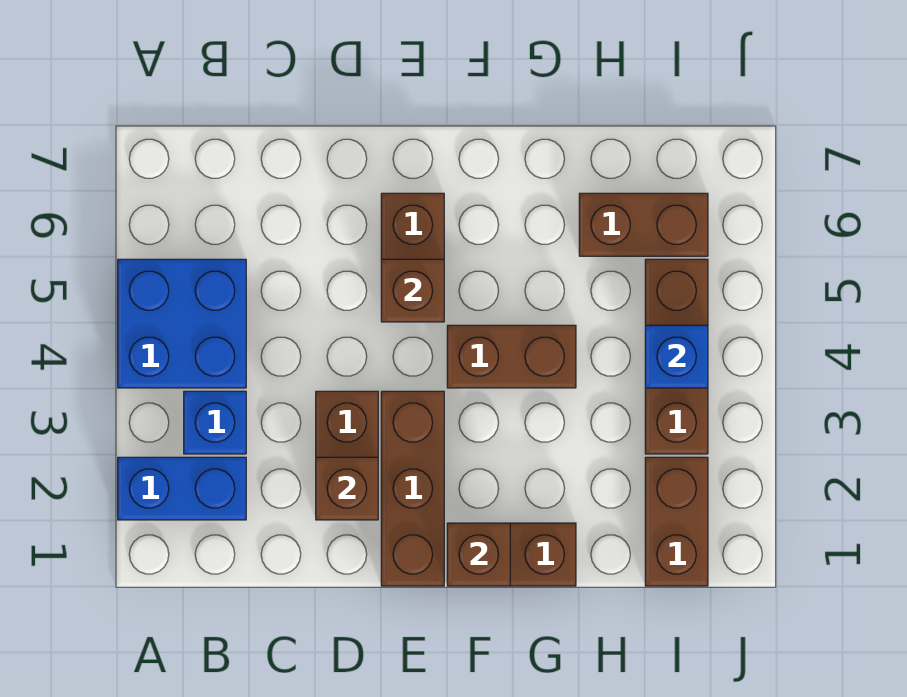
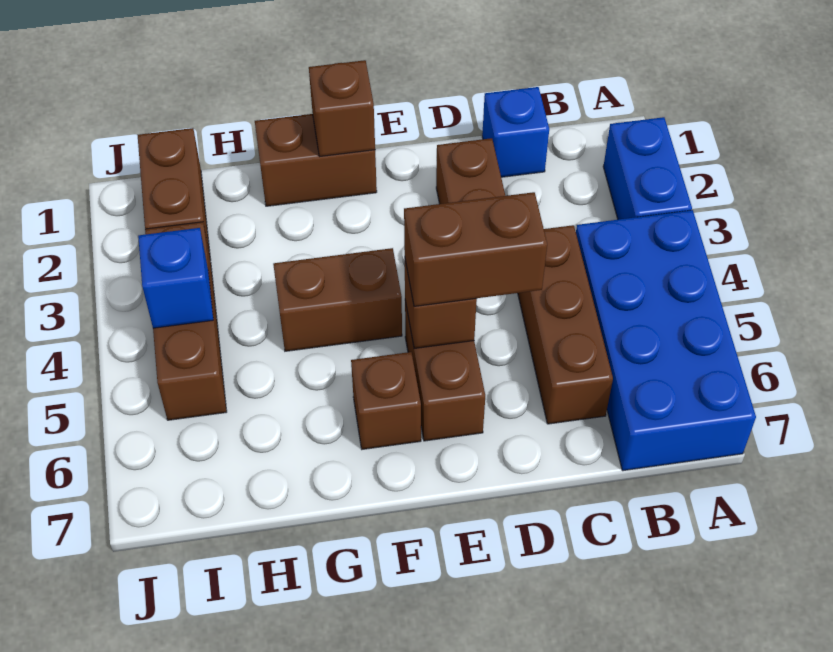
blue brick A2:B2 level 1 -> blue brick A2:A3 level 1
blue brick A4:B5 level 1 -> blue brick A4:B7 level 1
blue brick B3 level 1 -> blue brick C1 level 1
brown brick D2 level 2 -> brown brick F6 level 1
brown brick E1:E3 level 1 -> brown brick C4:C6 level 1
brown brick H6:I6 level 1 -> brown brick D5:E5 level 3

